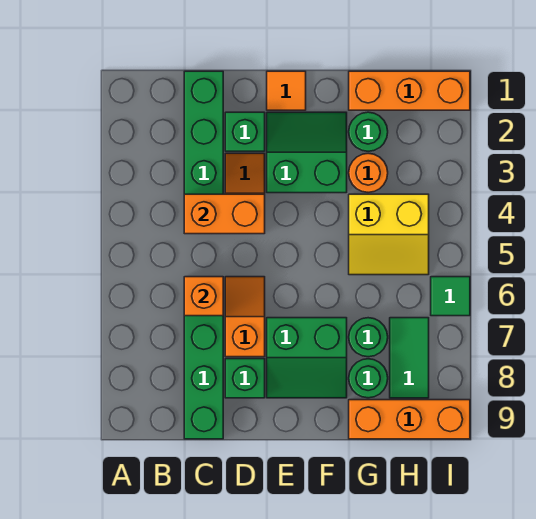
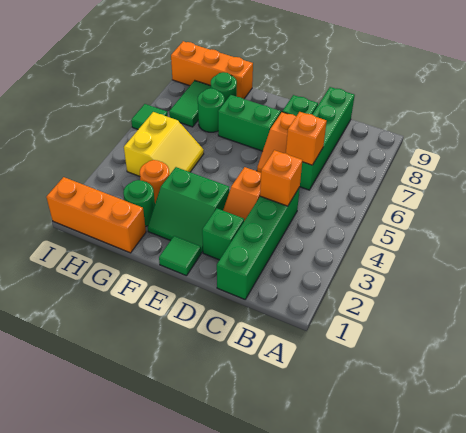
orange brick C4:D4 level 2 -> orange brick C4 level 2
orange tile E1 level 1 -> green tile E1 level 1
yellow slope G4:H5 level 1 top 4 -> yellow slope G4:H5 level 1 top H

